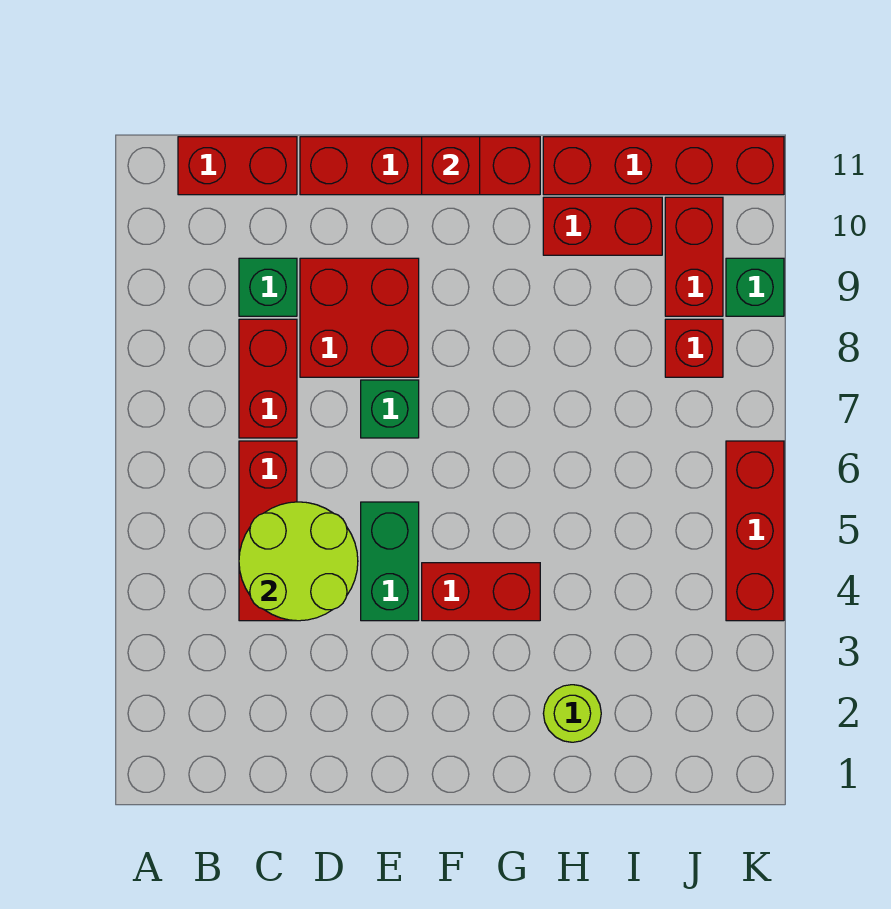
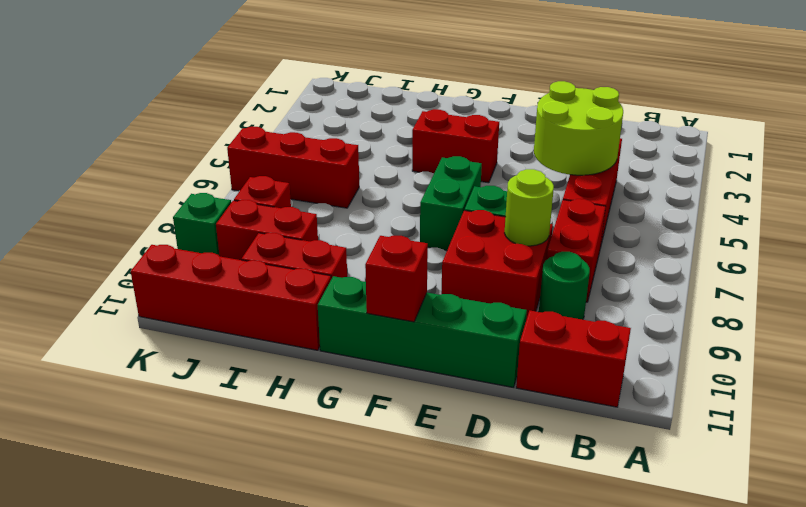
green brick C9 level 1 -> green round brick C9 level 1
red brick D11:G11 level 1 -> green brick D11:G11 level 1
green brick E4:E5 level 1 -> green brick F6:F7 level 1
lime round brick H2 level 1 -> lime round brick D8 level 2
red brick J9:J10 level 1 -> red brick I9:J9 level 1
red brick K4:K6 level 1 -> red brick I6:K6 level 1

